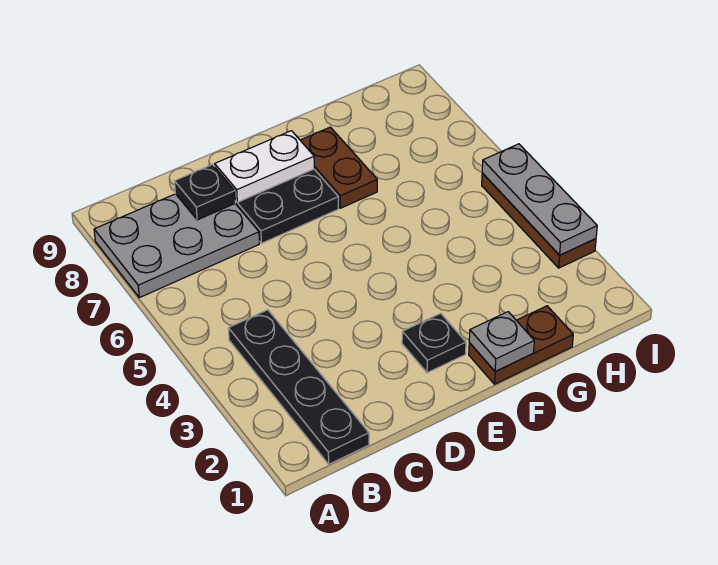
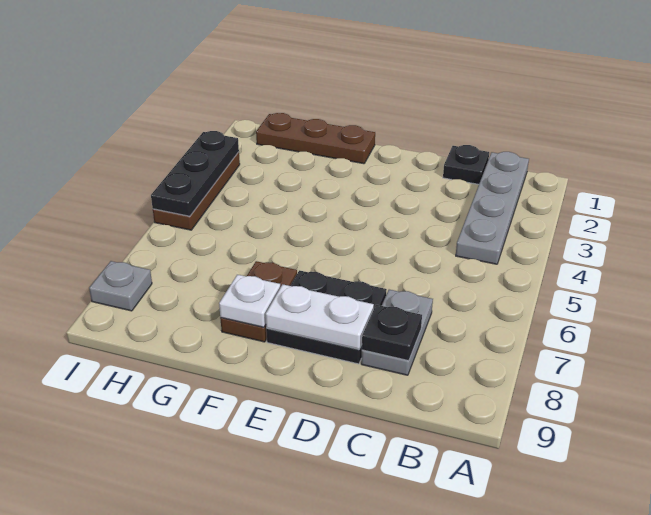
grey plate A7:C8 level 1 -> grey plate C7:C8 level 1
black plate B1:B4 level 1 -> grey plate B1:B4 level 1
black plate E2 level 1 -> black plate C1 level 1
brown plate F1:G1 level 1 -> brown plate F1:H1 level 1
grey plate F1 level 2 -> grey plate I8 level 1
none -> white plate F8 level 2
grey plate I3:I5 level 2 -> black plate I3:I5 level 2

